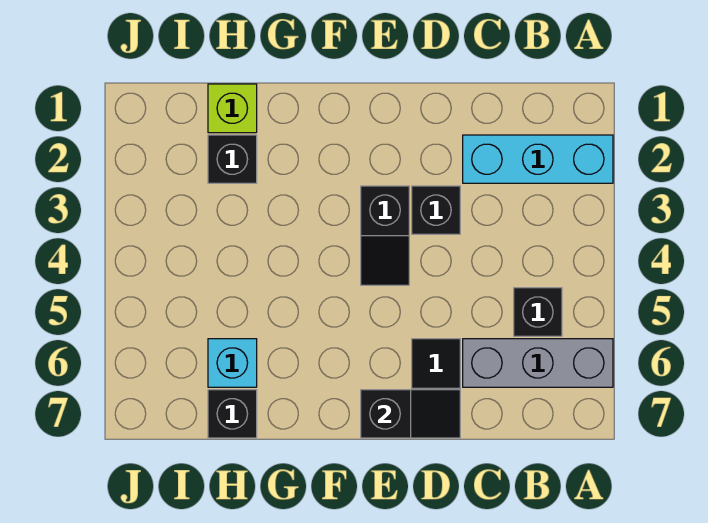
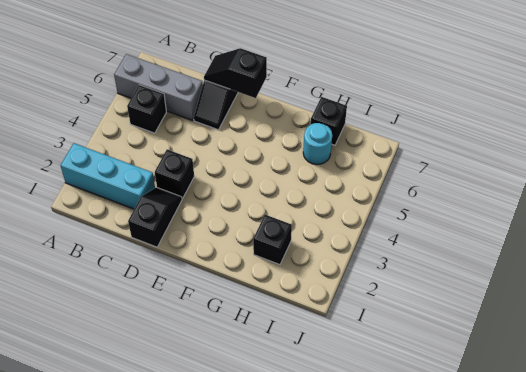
black slope E3:E4 level 1 top 3 -> black slope D1:D2 level 1 top 1
lime brick H1 level 1 -> none
cyan brick H6 level 1 -> cyan round brick H6 level 1

